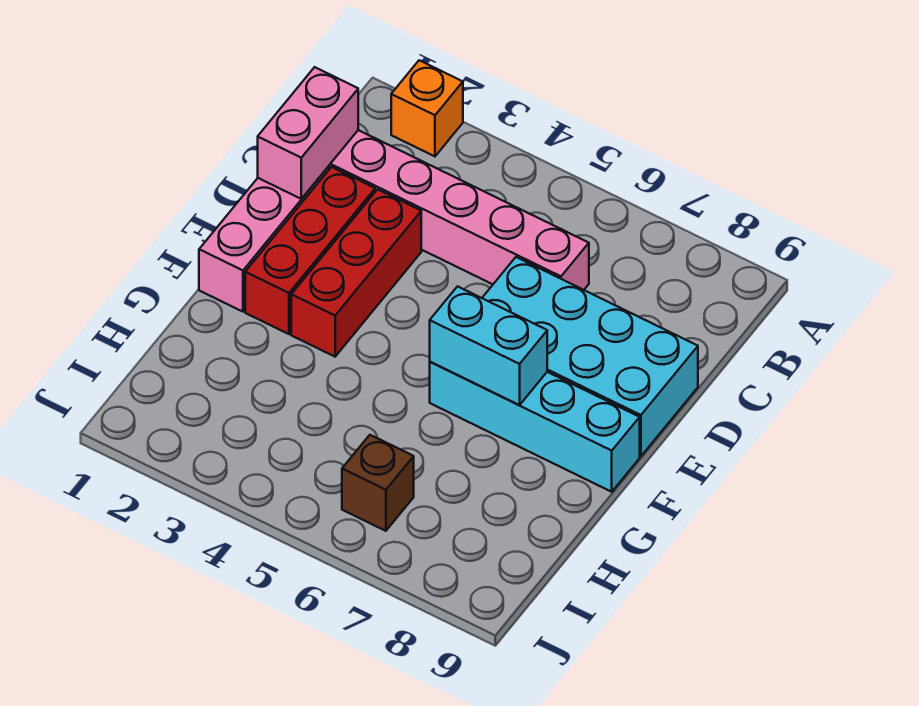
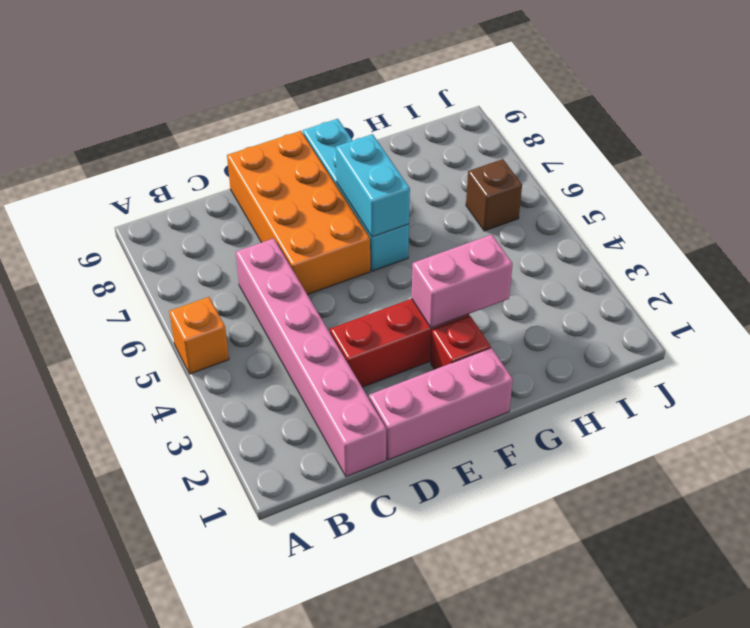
orange brick A2 level 1 -> orange brick A5 level 1
pink brick C1:D1 level 2 -> pink brick F3:G3 level 2
red brick D2:F2 level 1 -> red brick F2 level 1
cyan brick D6:E9 level 1 -> orange brick D6:E9 level 1

